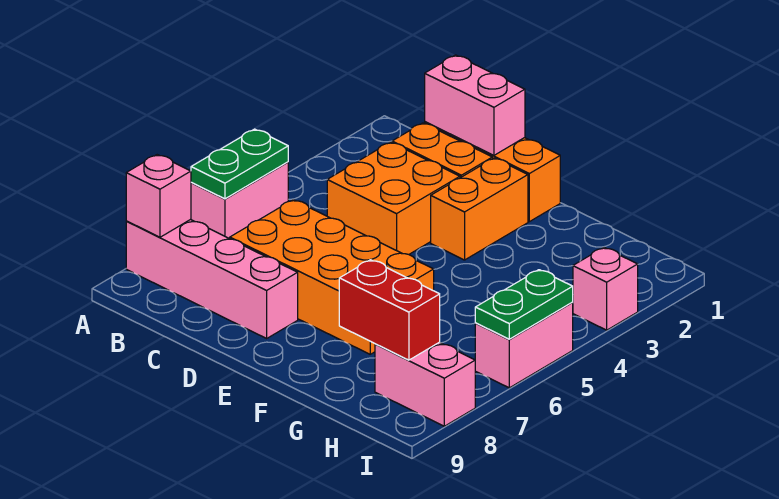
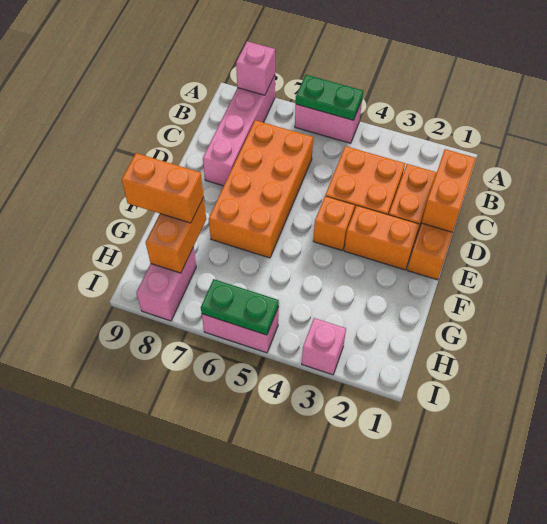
pink brick C1:D1 level 2 -> orange brick C1:D1 level 2
none -> orange brick E4 level 1
red brick G8:H8 level 2 -> orange brick G8:H8 level 2
none -> orange brick G8:G9 level 3

